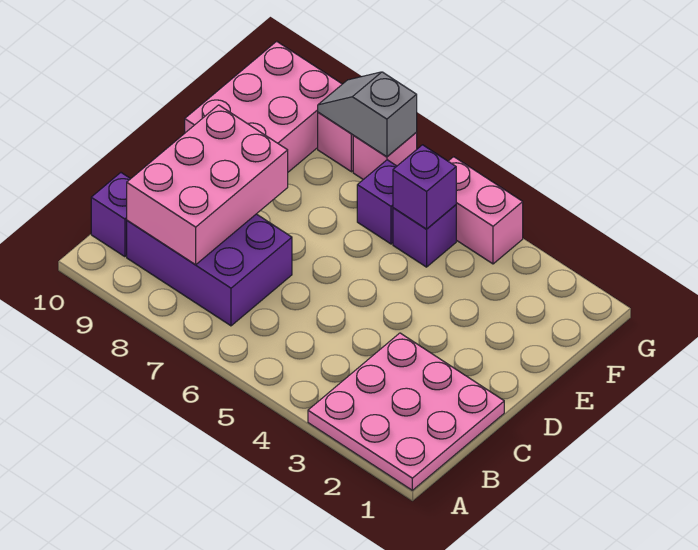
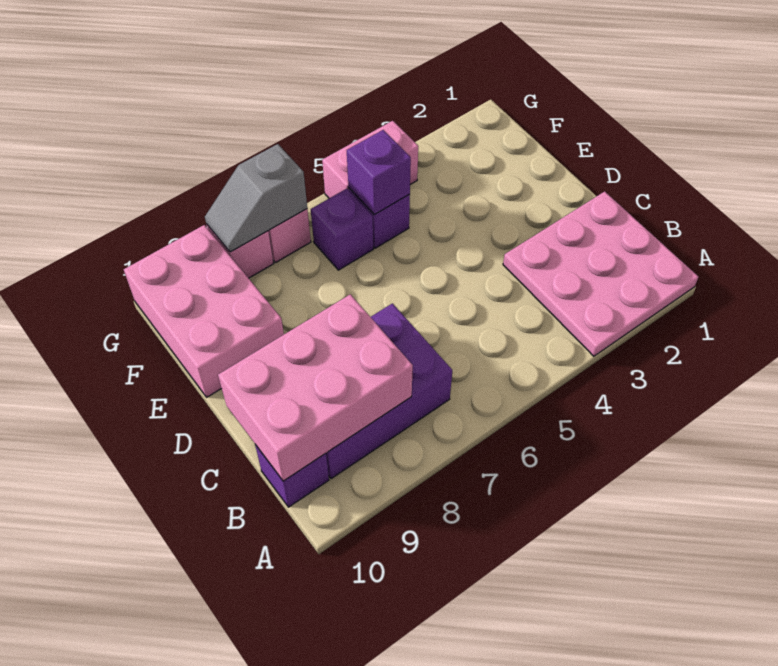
pink brick B8:D9 level 2 -> pink brick B8:C10 level 2

